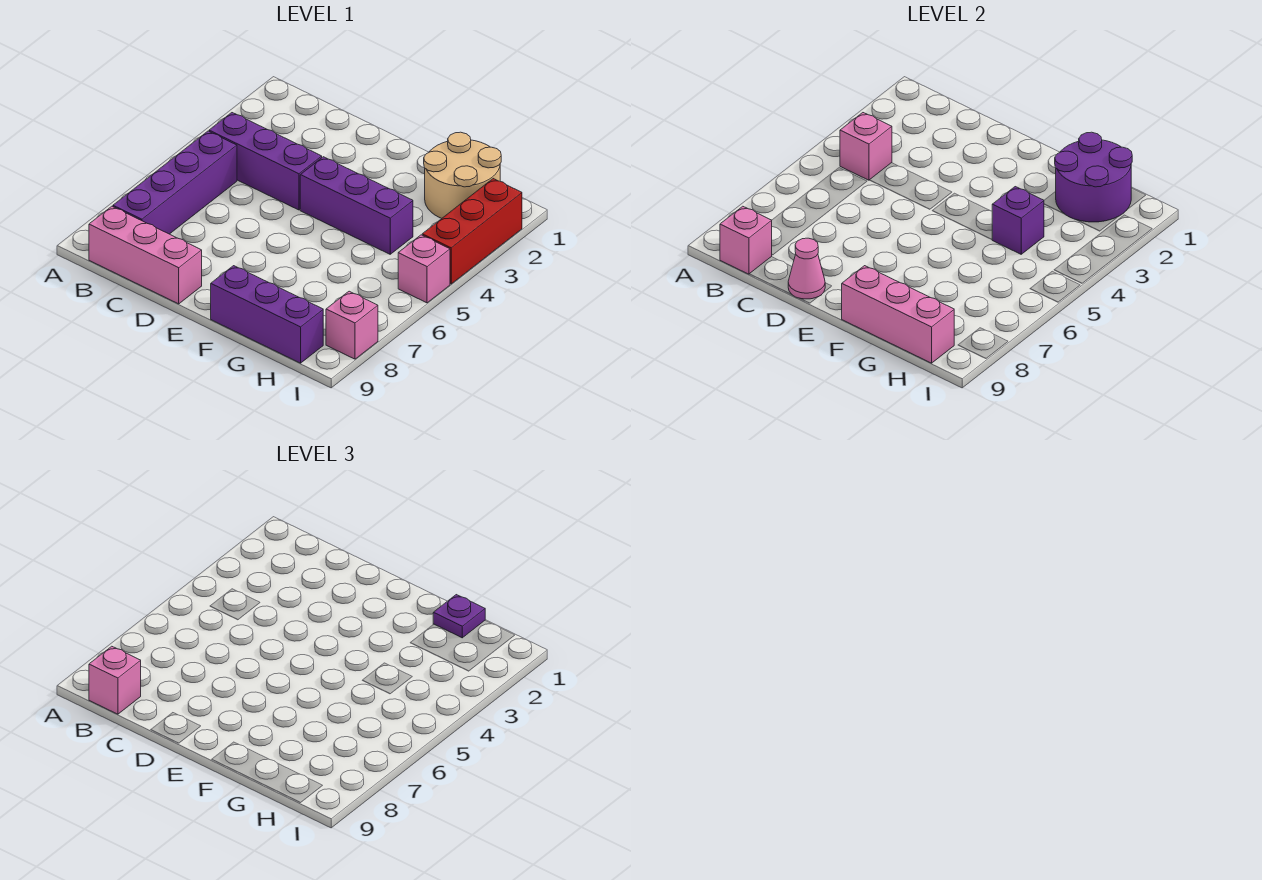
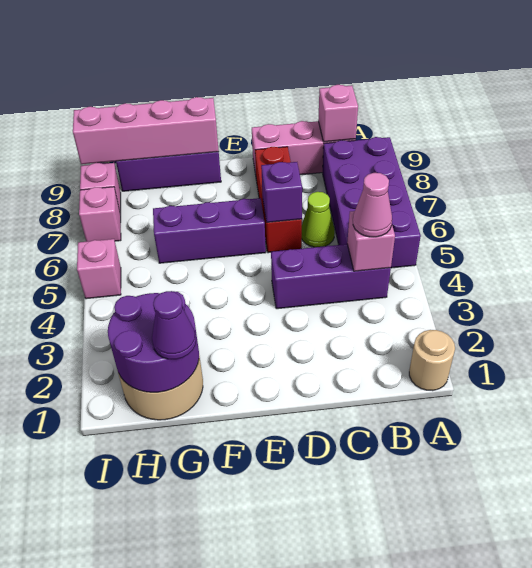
none -> tan round brick A1 level 1
purple brick B5:B8 level 1 -> purple brick A5:B8 level 1
pink brick B9 level 3 -> pink brick I7 level 1
none -> lime cone C6 level 1
pink cone D9 level 2 -> pink cone B4 level 3
purple brick E4:G4 level 1 -> purple brick E6:G6 level 1
pink brick F9:H9 level 2 -> pink brick F9:I9 level 2
purple plate G1 level 3 -> purple cone G1 level 3
purple brick G4 level 2 -> purple brick D6 level 2
red brick I2:I4 level 1 -> red brick D6:D8 level 1

